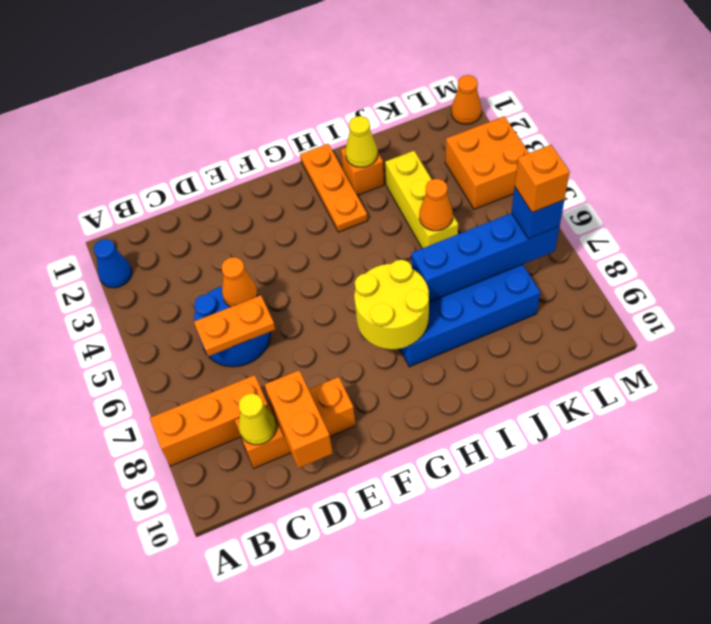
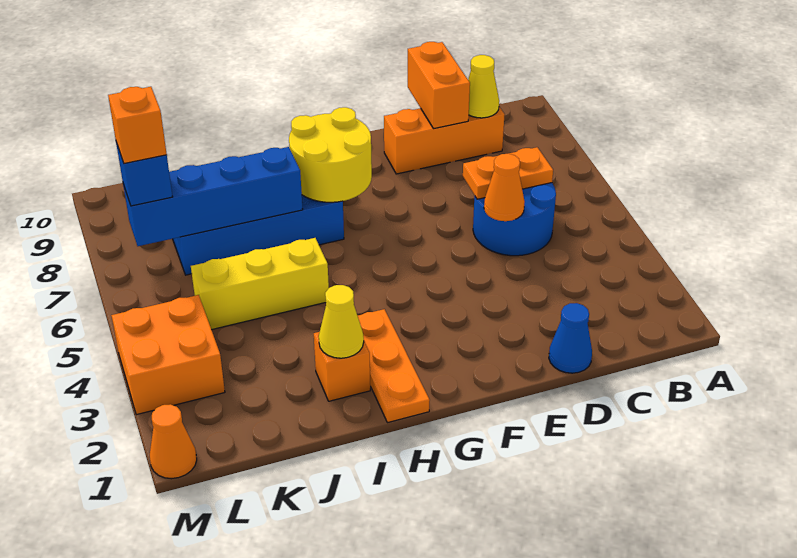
blue cone A2 level 1 -> blue cone D1 level 1
orange brick A8:C8 level 1 -> none
yellow brick J3:J5 level 1 -> yellow brick I5:K5 level 1
orange cone J5 level 2 -> none

